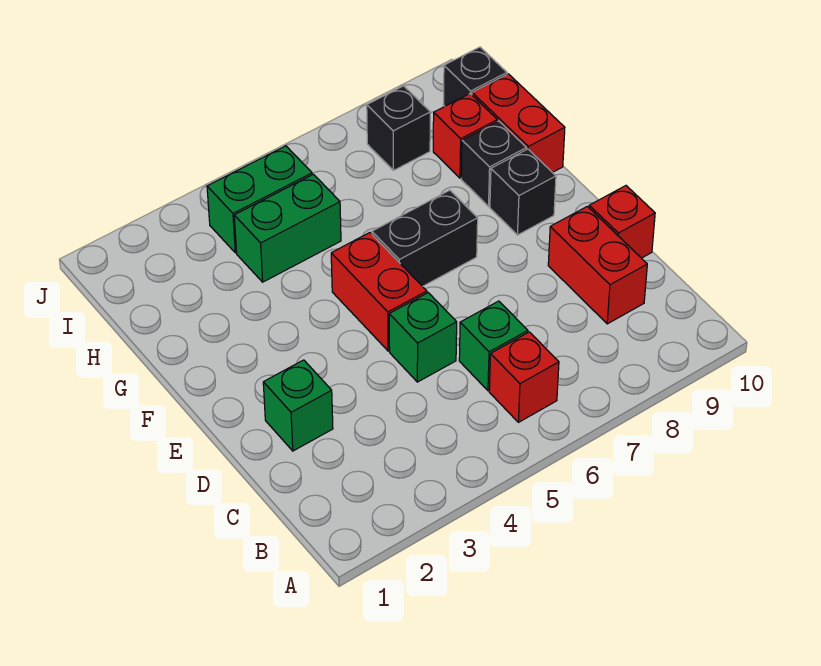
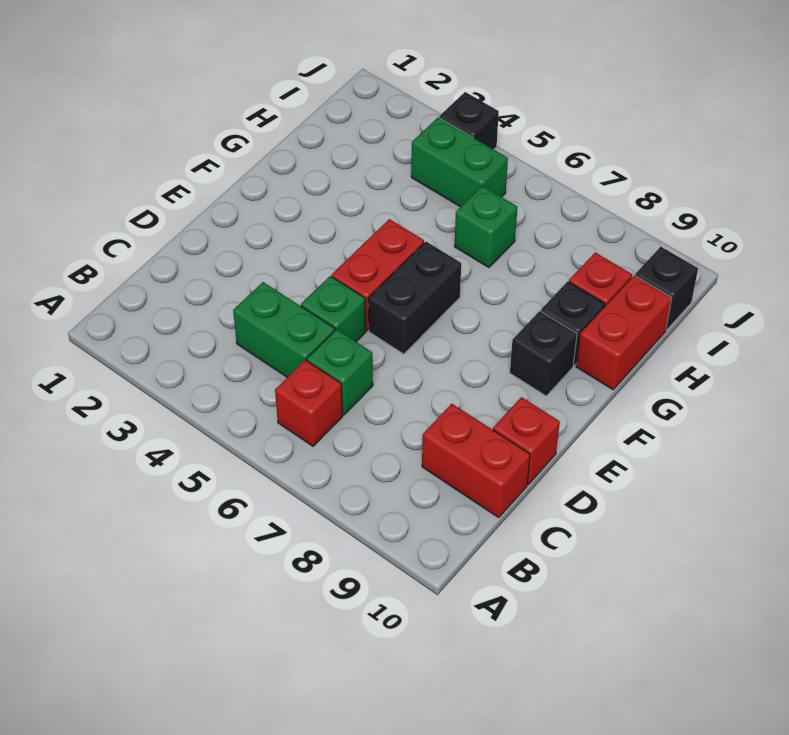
red brick C9:D9 level 1 -> red brick C9:C10 level 1
green brick D2 level 1 -> green brick H6 level 1
black brick F6:F7 level 1 -> black brick E6:F6 level 1
green brick H4:H5 level 1 -> green brick C4:C5 level 1
black brick I8 level 1 -> black brick J4 level 1

